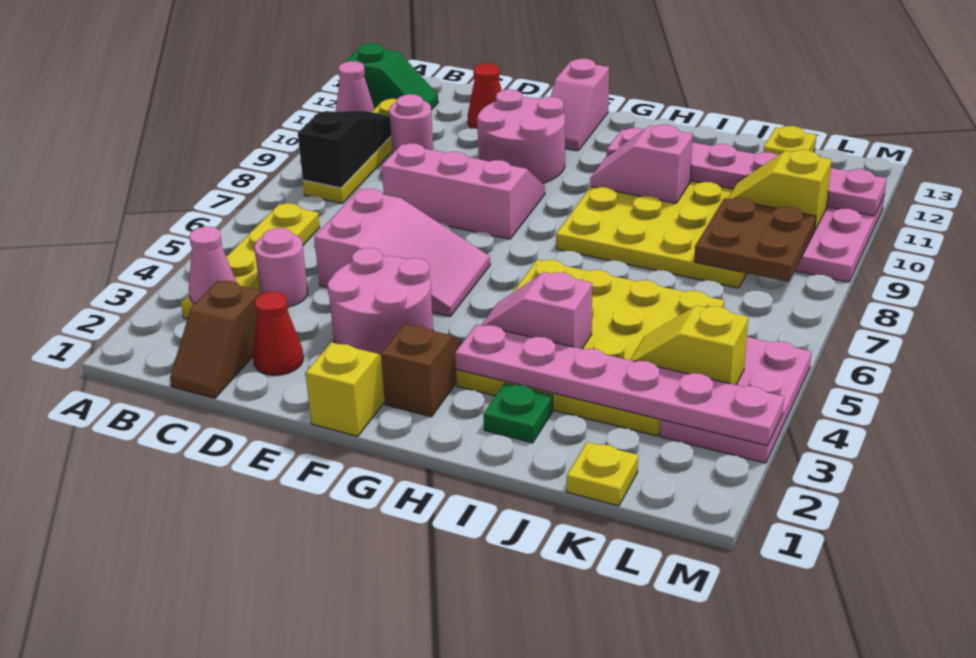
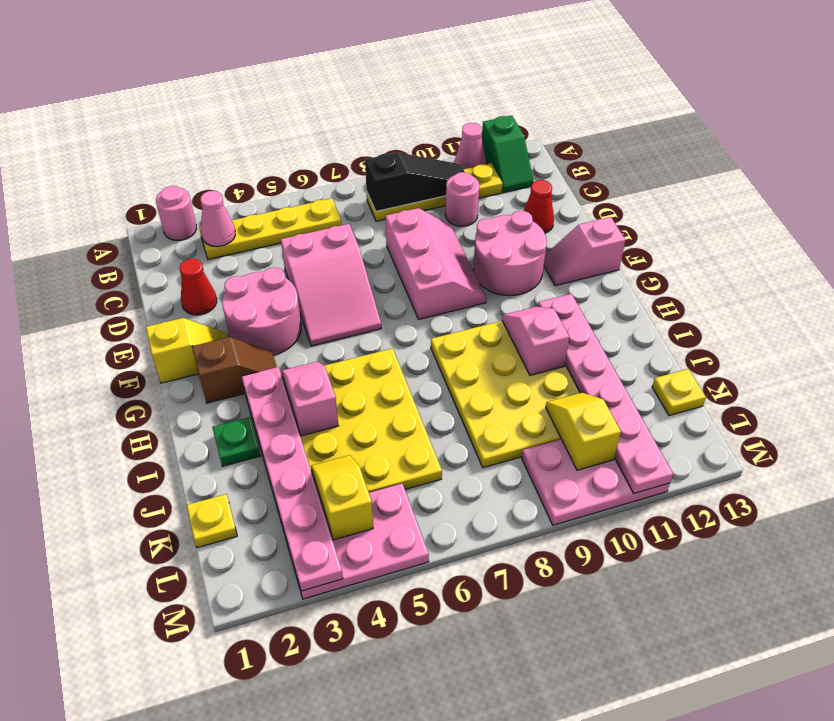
brown slope C1:C2 level 1 top 2 -> none
pink round brick C4 level 1 -> pink round brick A2 level 1
brown plate K8:L9 level 2 -> none

